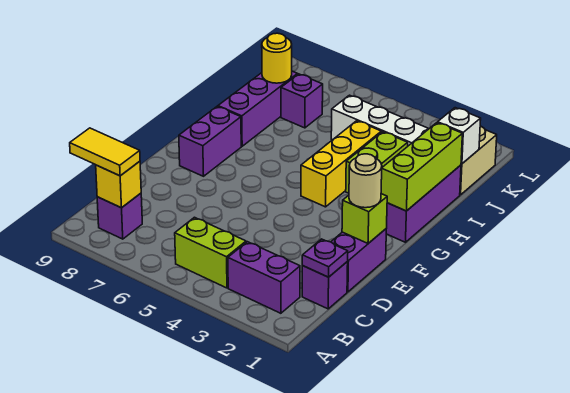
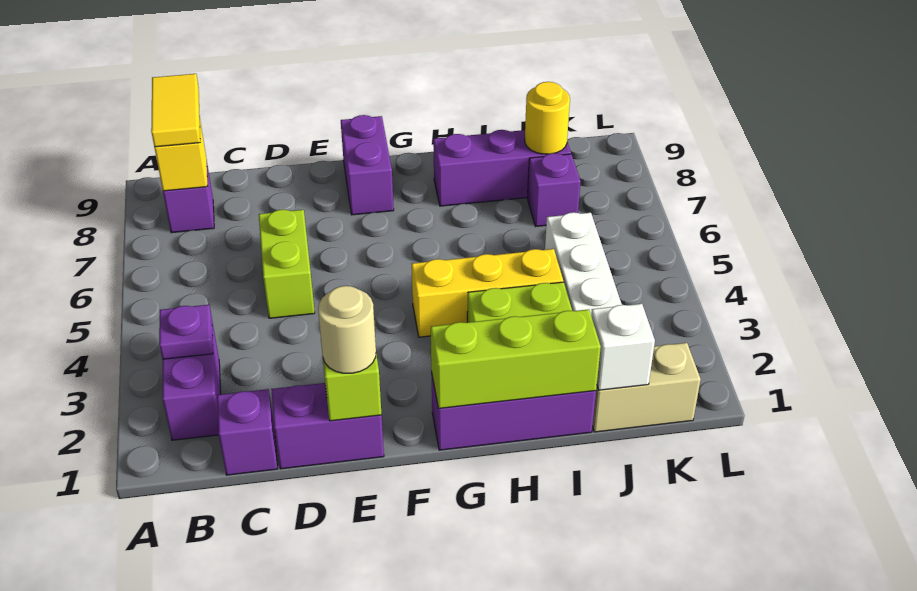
lime brick B4:B5 level 1 -> lime brick D5:D6 level 1
purple plate C1 level 2 -> purple plate B3 level 2
purple brick F8:G8 level 1 -> purple brick F8:F9 level 1

